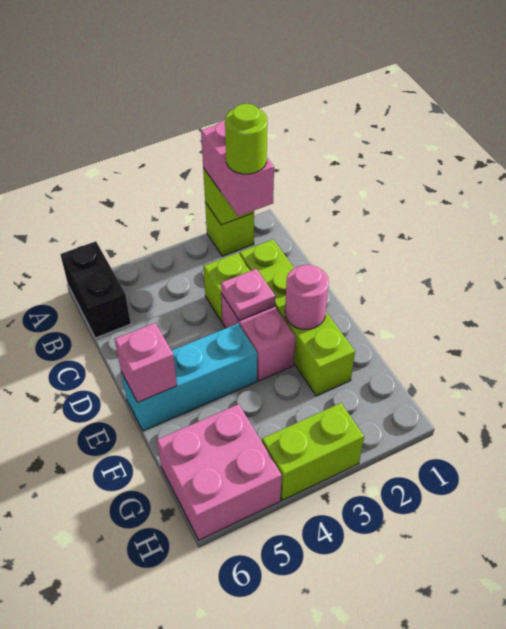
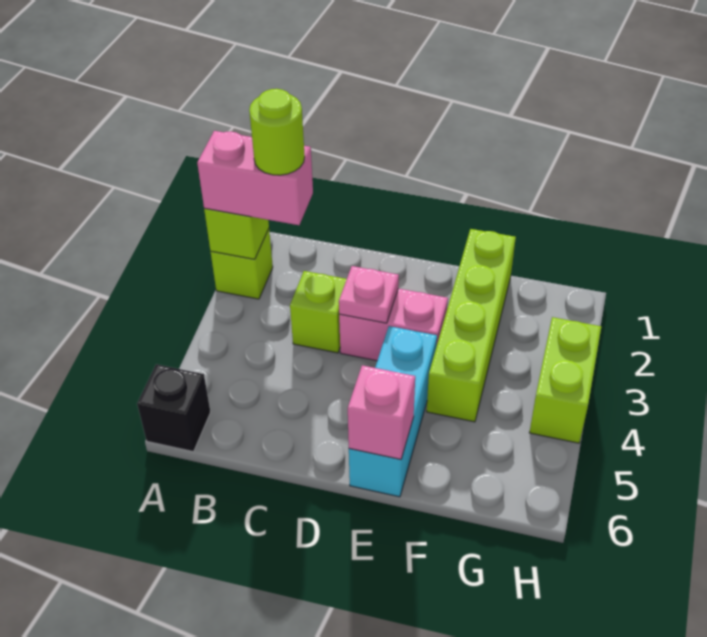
black brick A6:B6 level 1 -> black brick A6 level 1
lime brick C2:F2 level 1 -> lime brick F1:F4 level 1
pink round brick E2 level 2 -> none
pink brick G5:H6 level 1 -> none

